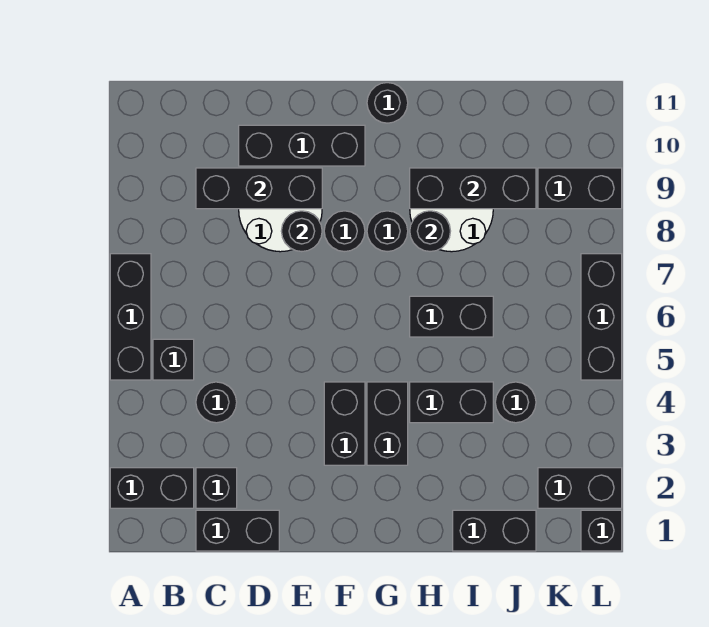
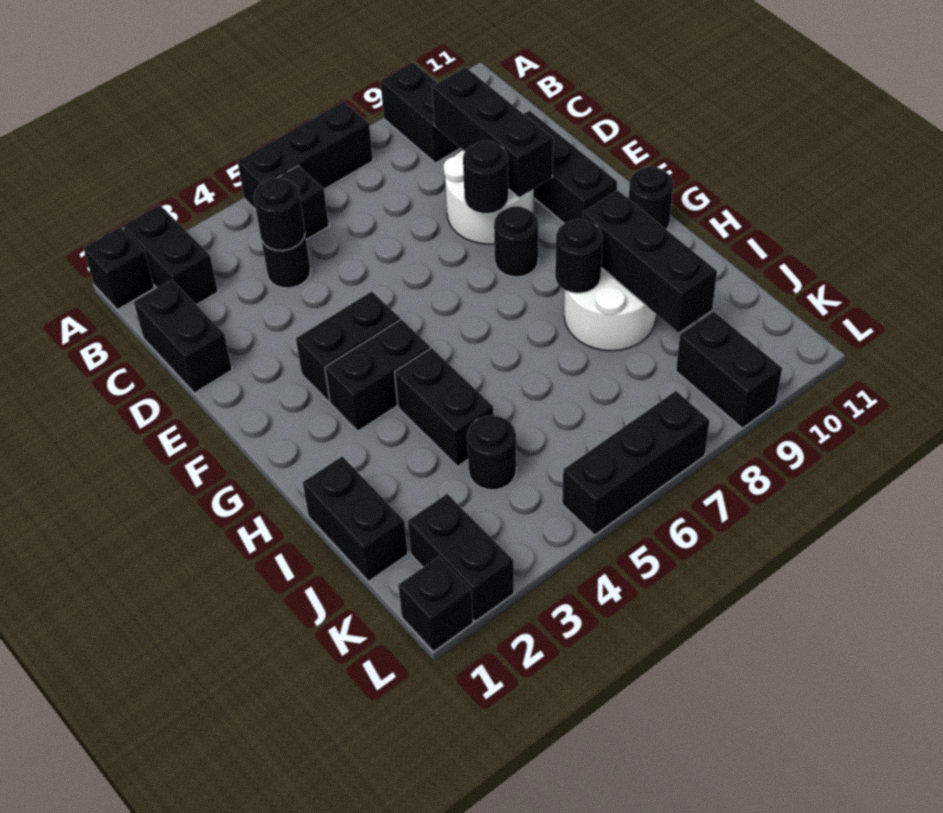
black brick C2 level 1 -> black brick A1 level 1
black round brick G8 level 1 -> black round brick C4 level 2
black brick H6:I6 level 1 -> black brick A9:B9 level 1

